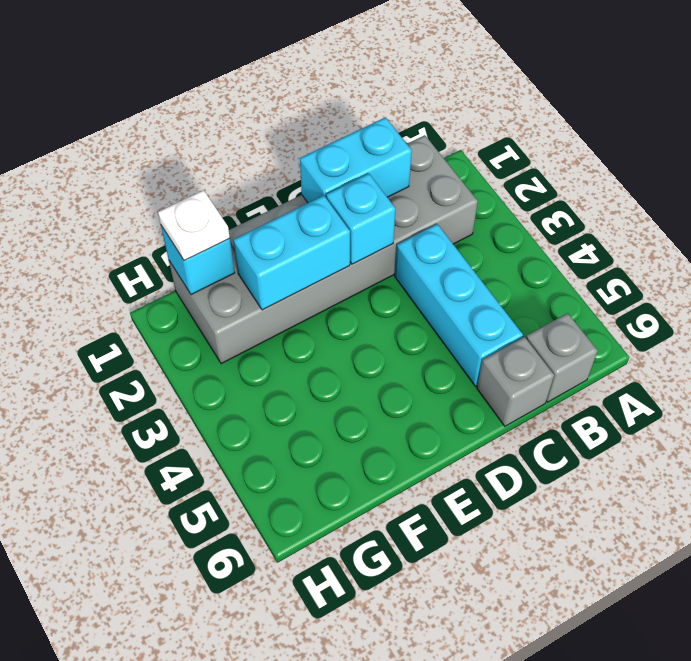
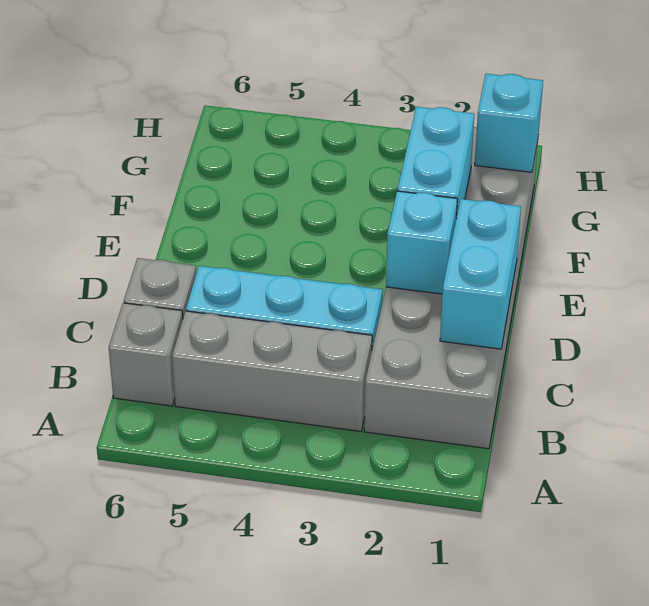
none -> grey brick B3:B5 level 1
white plate G1 level 3 -> none

